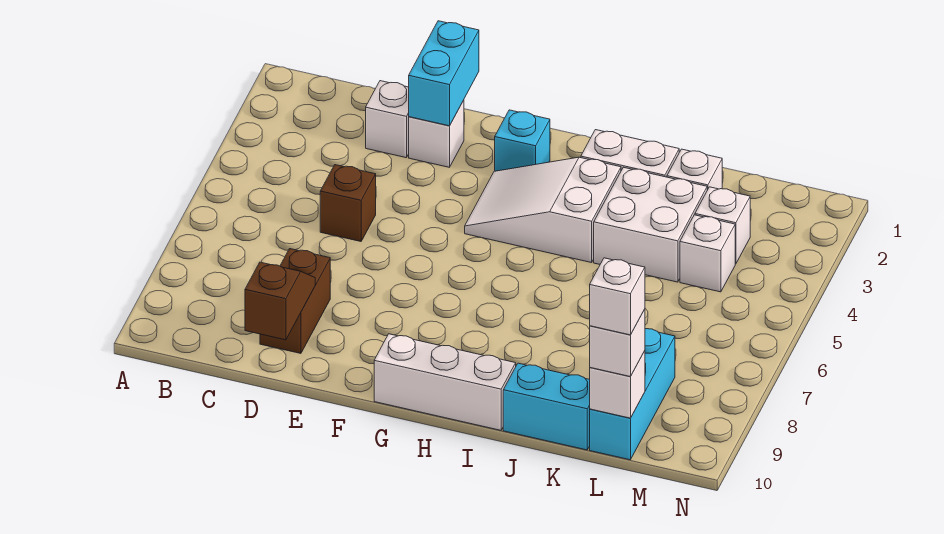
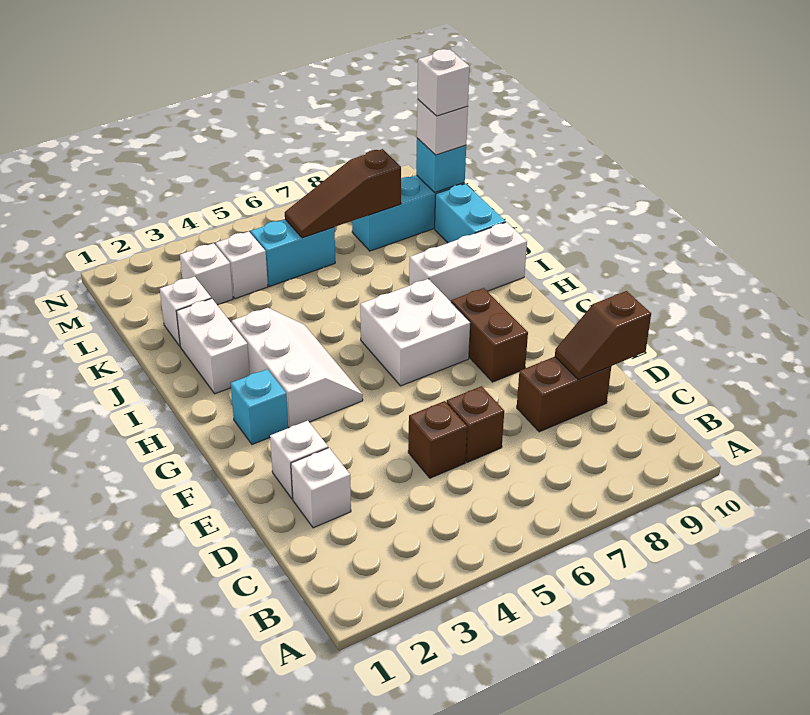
none -> brown brick D6 level 1
cyan brick E1:E2 level 2 -> cyan brick L5:L6 level 1
none -> brown brick F8:G8 level 1
white slope G3:I4 level 1 top I -> white slope G3:I4 level 1 top 3
white brick G10:I10 level 1 -> white brick I8:I10 level 1
white brick J3:K4 level 1 -> white brick G6:H7 level 1
none -> brown slope L6:L8 level 2 top 8
white brick L10 level 2 -> cyan brick L10 level 2

